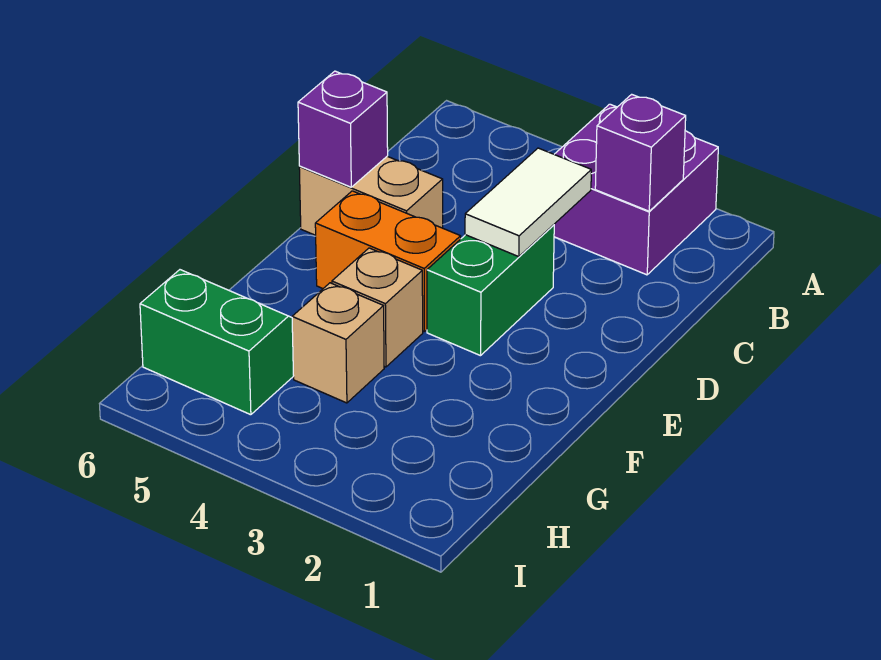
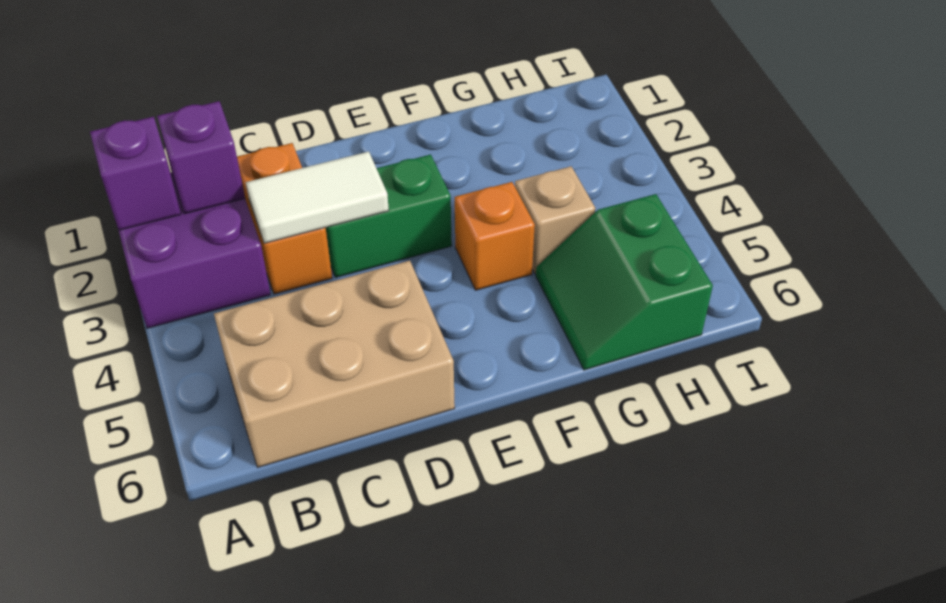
tan brick D5:D6 level 1 -> tan brick B5:D6 level 1
purple brick D6 level 2 -> purple brick A2 level 2
orange brick E4:E5 level 1 -> orange brick C2:C3 level 1
tan brick F4 level 1 -> orange brick F4 level 1

